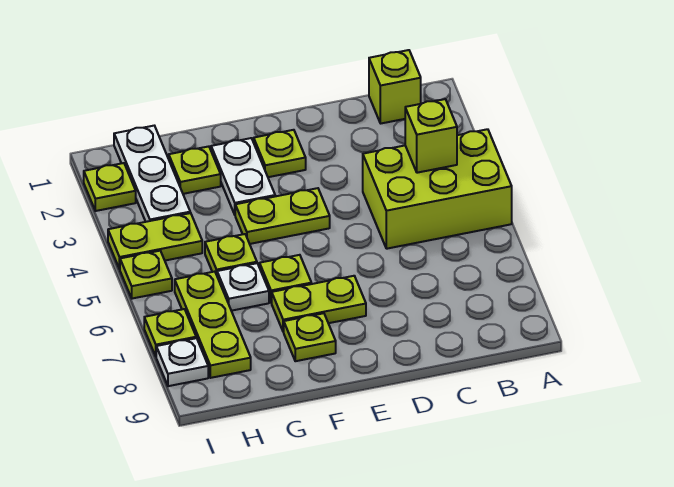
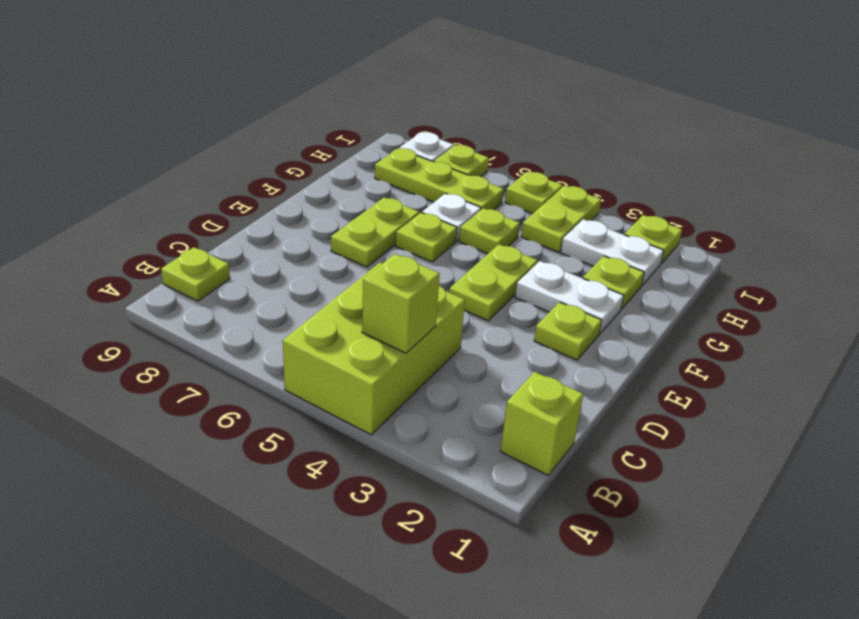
lime plate F8 level 1 -> lime plate B9 level 1
white plate H1:H3 level 1 -> white plate H2:H3 level 1

